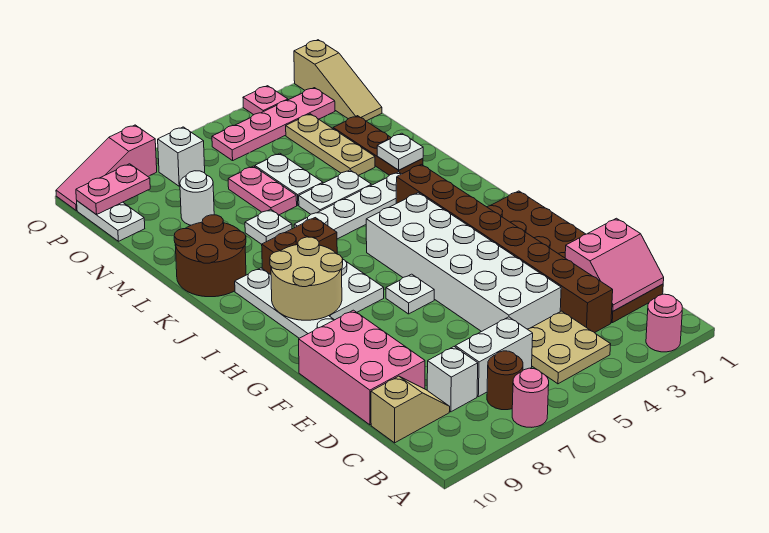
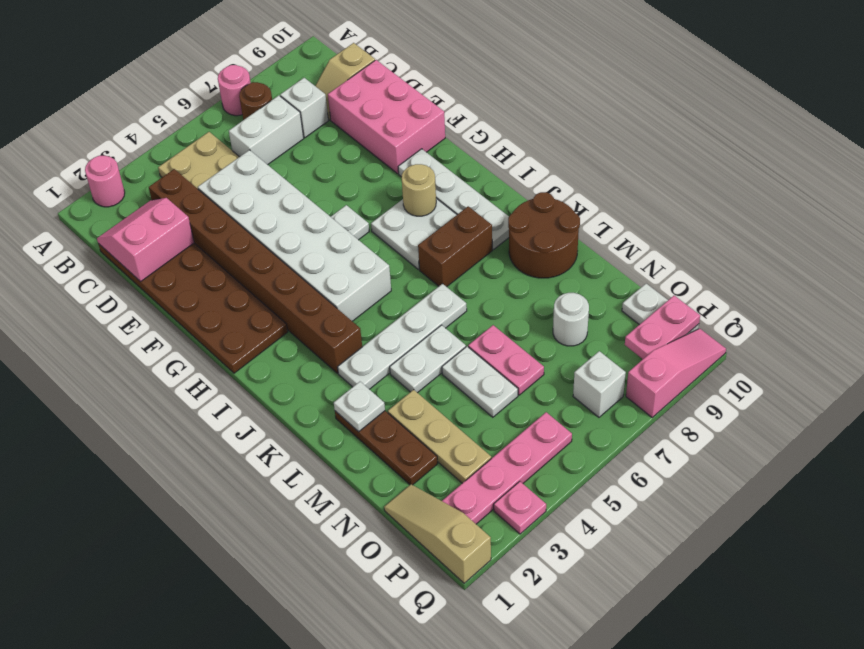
tan round brick H8:I9 level 2 -> tan round brick H8 level 2
white plate L7 level 1 -> none

